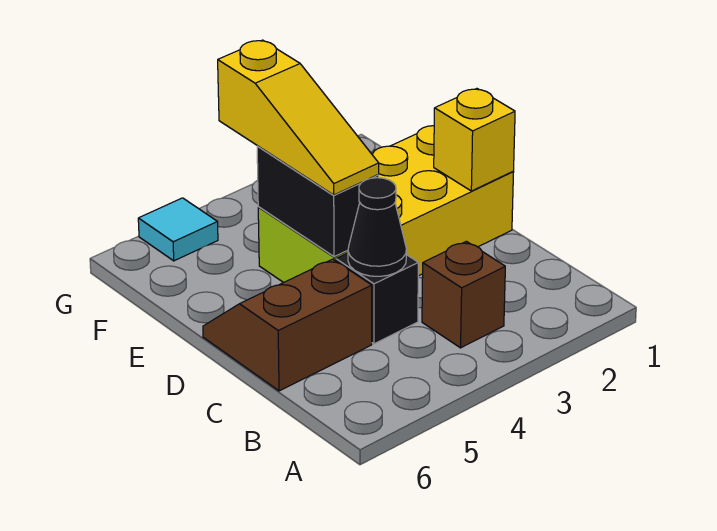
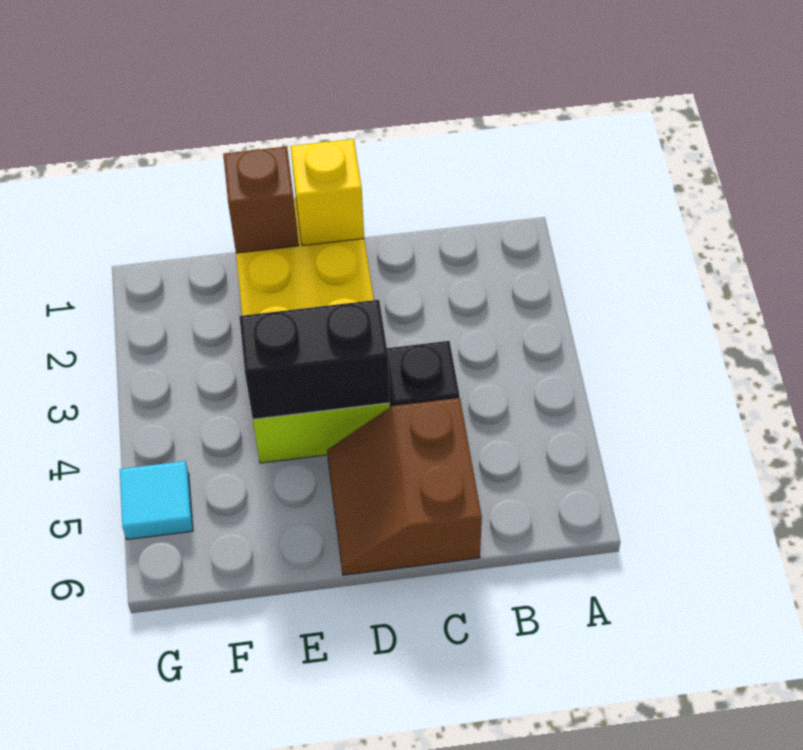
brown brick B3 level 1 -> brown brick E1 level 2
black cone C4 level 2 -> none
yellow slope D4:F4 level 3 top F -> none

